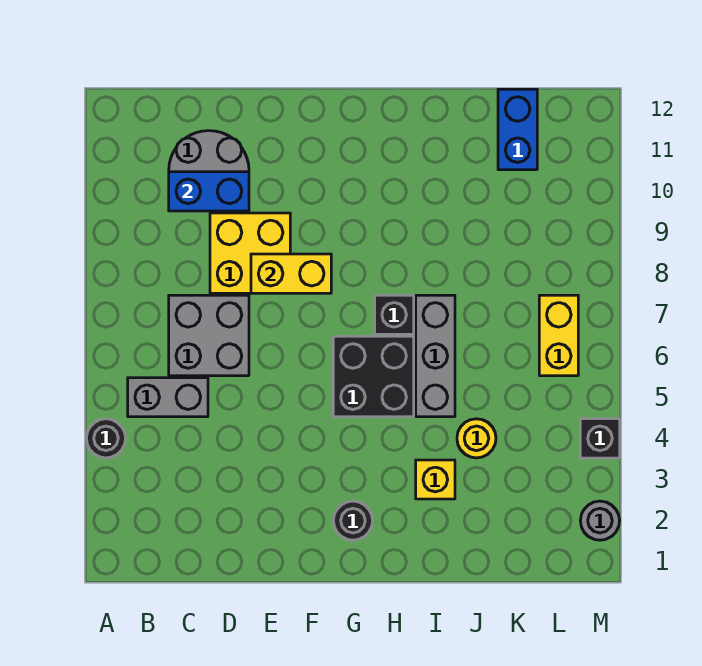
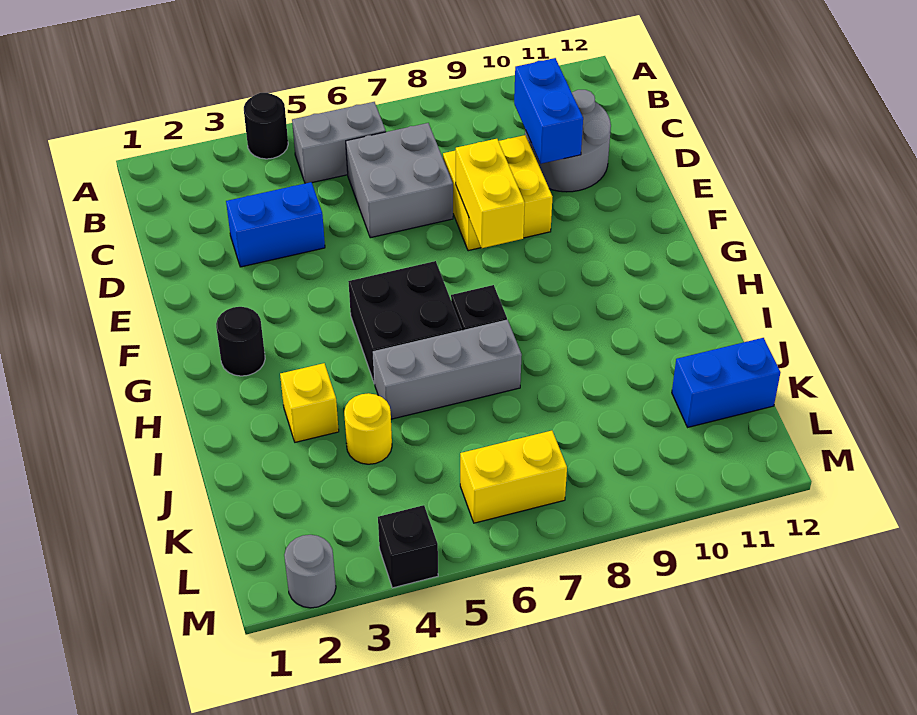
grey brick B5:C5 level 1 -> grey brick B5:B6 level 1
none -> blue brick D3:D4 level 1

